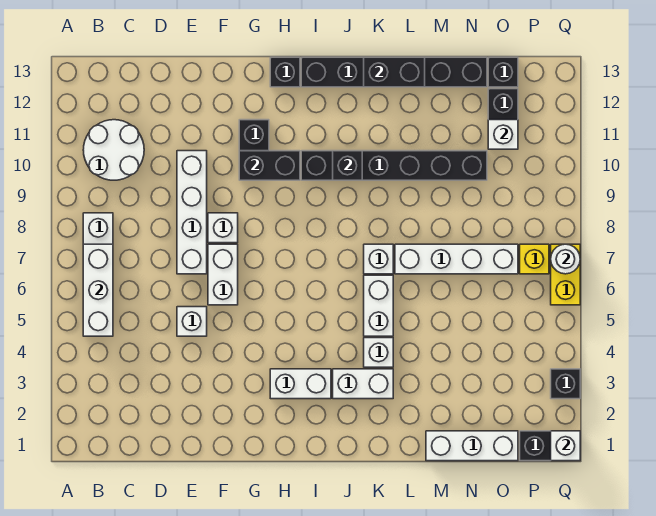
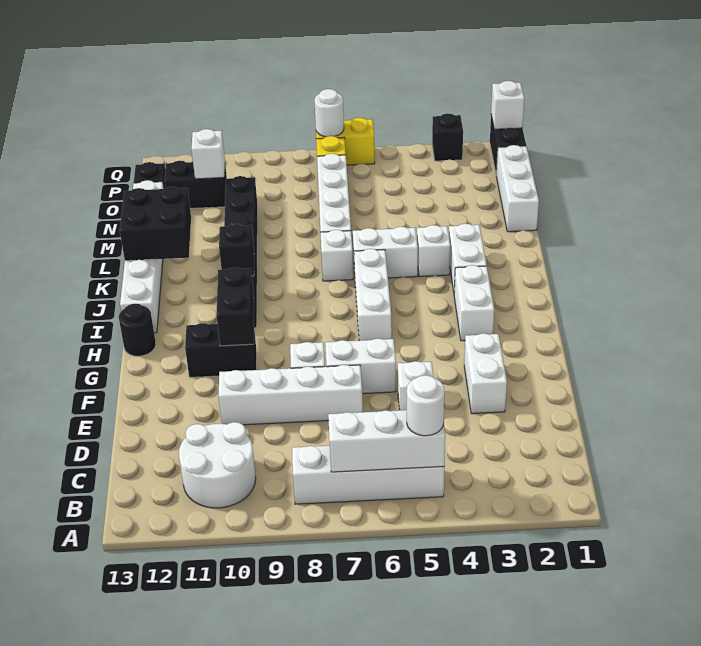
none -> white round brick B5 level 3
none -> white brick E3:F3 level 1
none -> white brick H6:J6 level 1
black brick H13 level 1 -> black round brick H13 level 1
black brick I13:N13 level 1 -> white brick I13:N13 level 1
black brick K13:L13 level 2 -> black brick K12:L13 level 2

